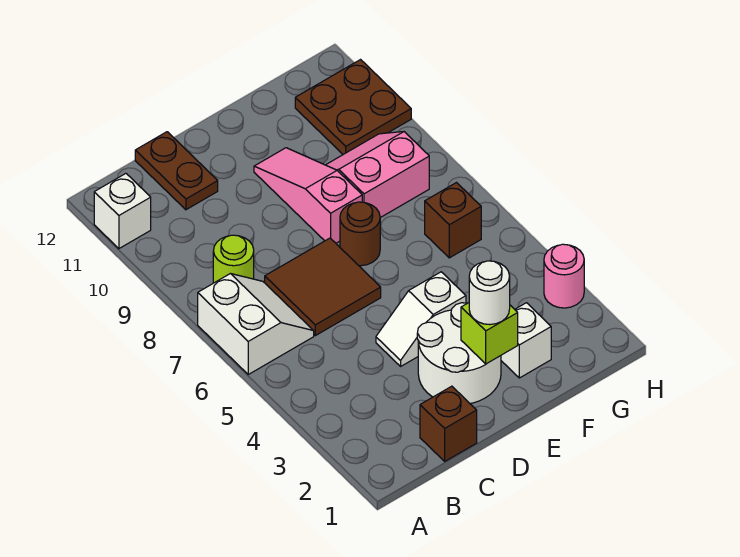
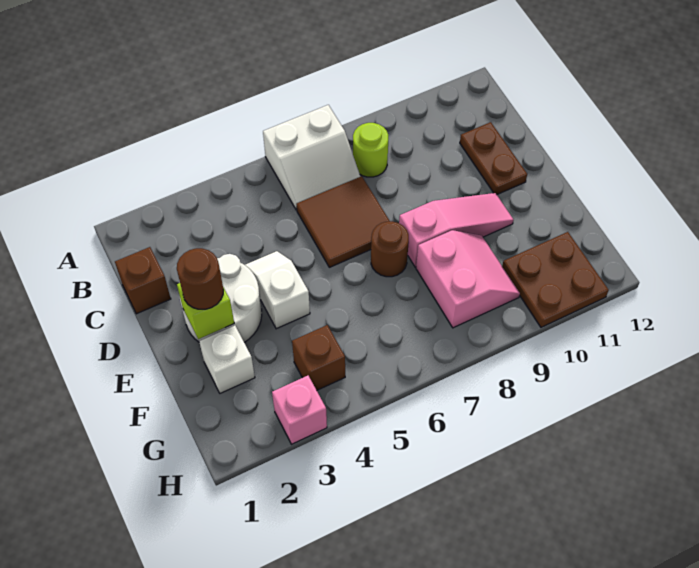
white brick A11 level 1 -> none
brown plate C11:C12 level 1 -> brown plate C11:D11 level 1
white round brick E2 level 3 -> brown round brick E2 level 3
brown brick G6 level 1 -> brown brick G4 level 1
pink round brick H3 level 1 -> pink brick H3 level 1

